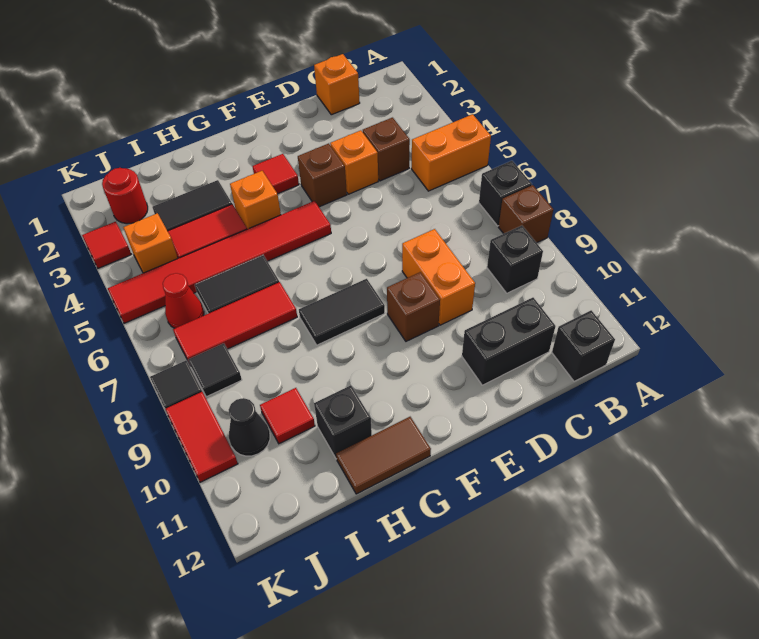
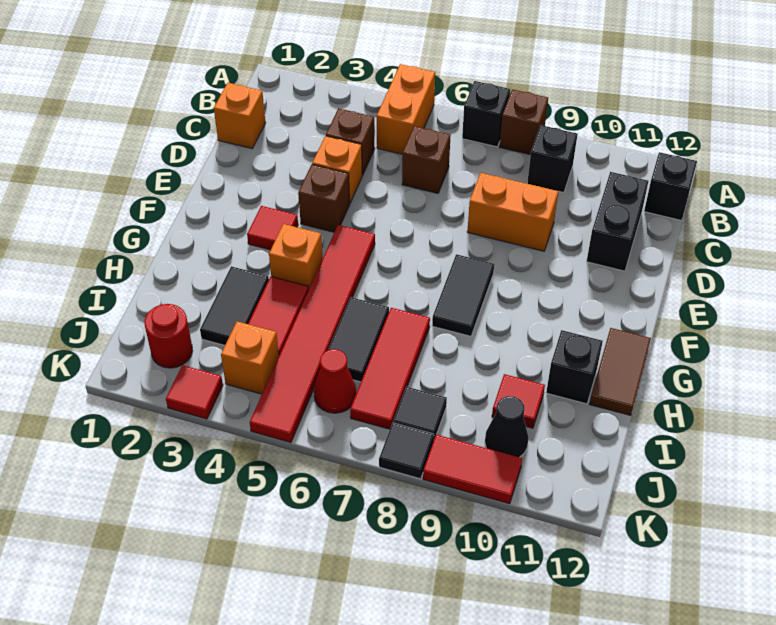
brown brick E9 level 1 -> brown brick C6 level 1

